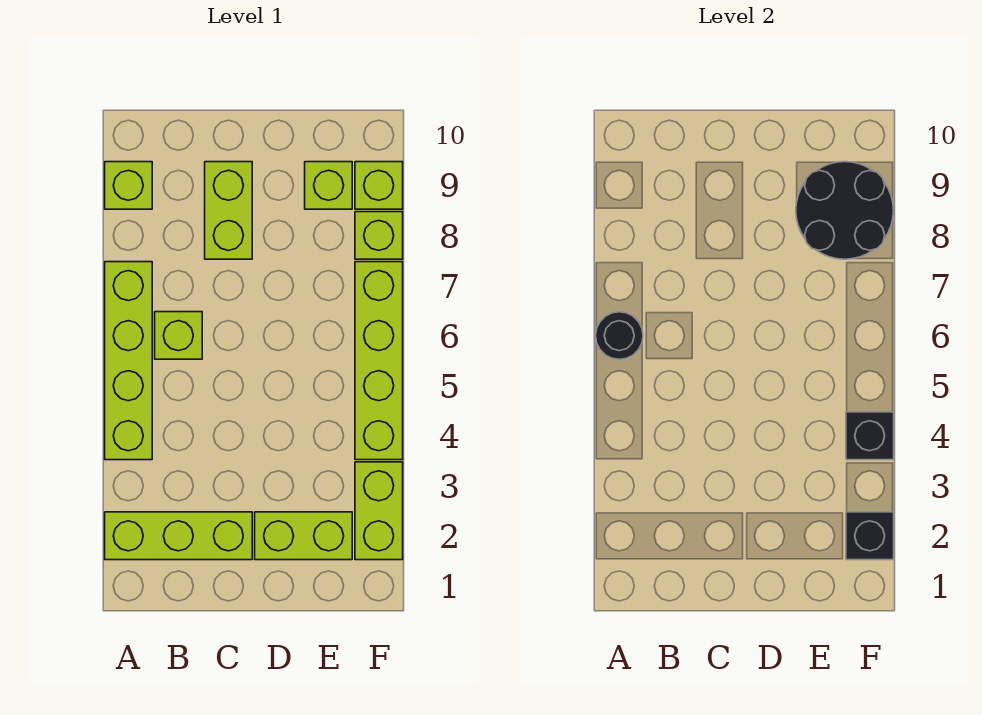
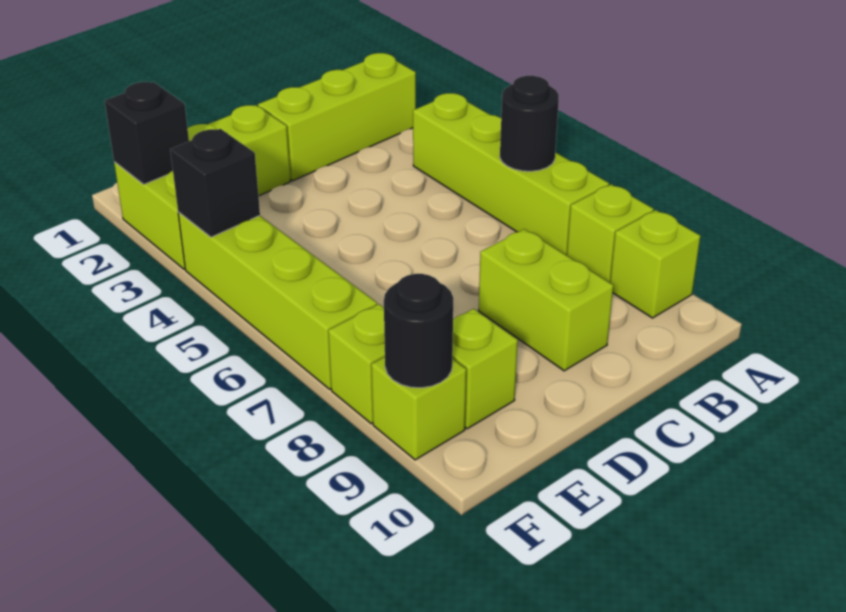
lime brick B6 level 1 -> lime brick A8 level 1
black round brick E8:F9 level 2 -> black round brick F9 level 2

